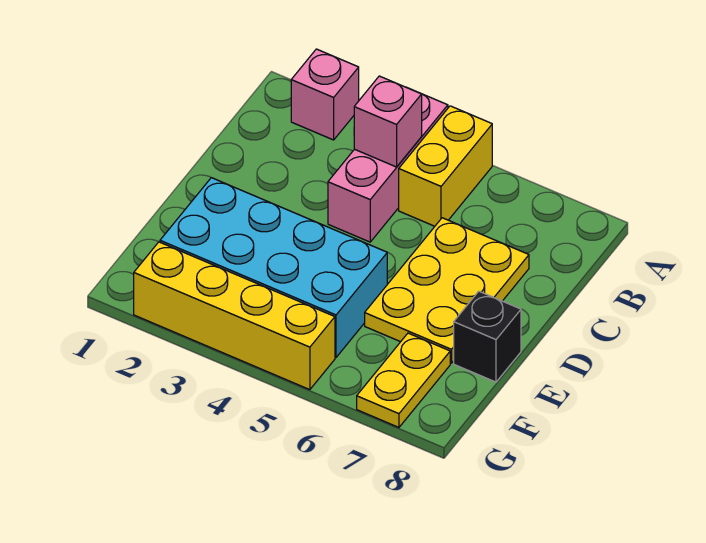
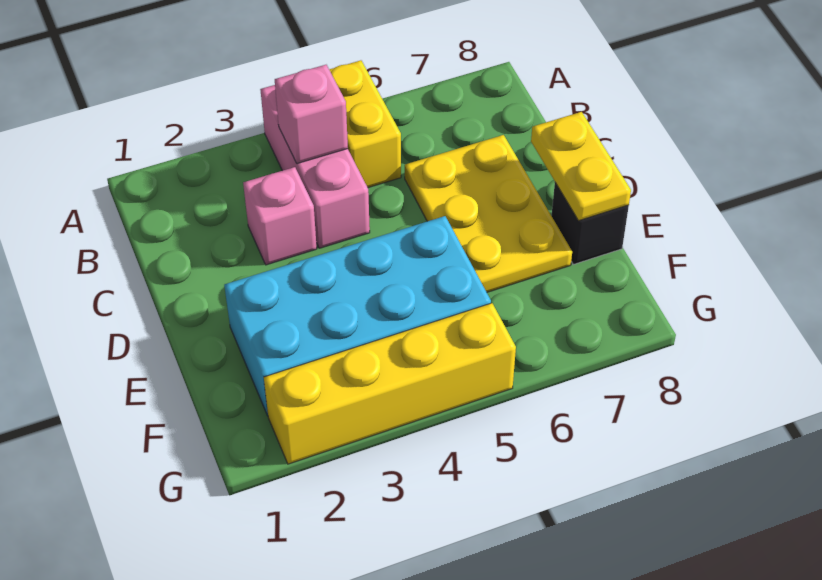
pink brick A2 level 1 -> pink brick C3 level 1
yellow plate F7:G7 level 1 -> yellow plate D8:E8 level 2

